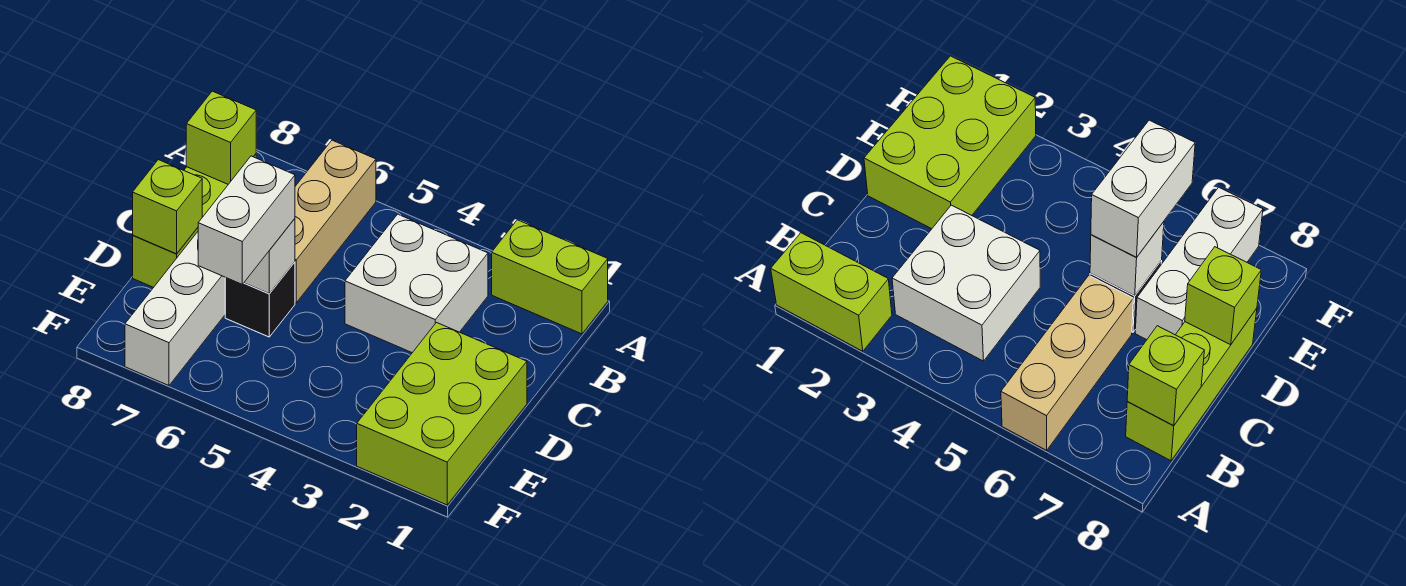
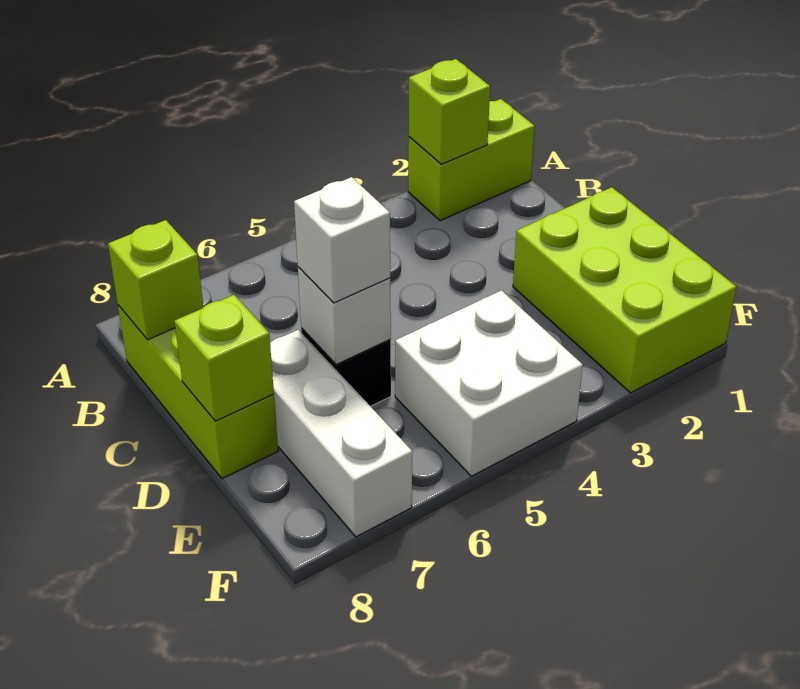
none -> lime brick A2 level 2
tan brick A6:C6 level 1 -> none
white brick B3:C4 level 1 -> white brick E4:F5 level 1
white brick D6:E6 level 3 -> white brick D6 level 3

